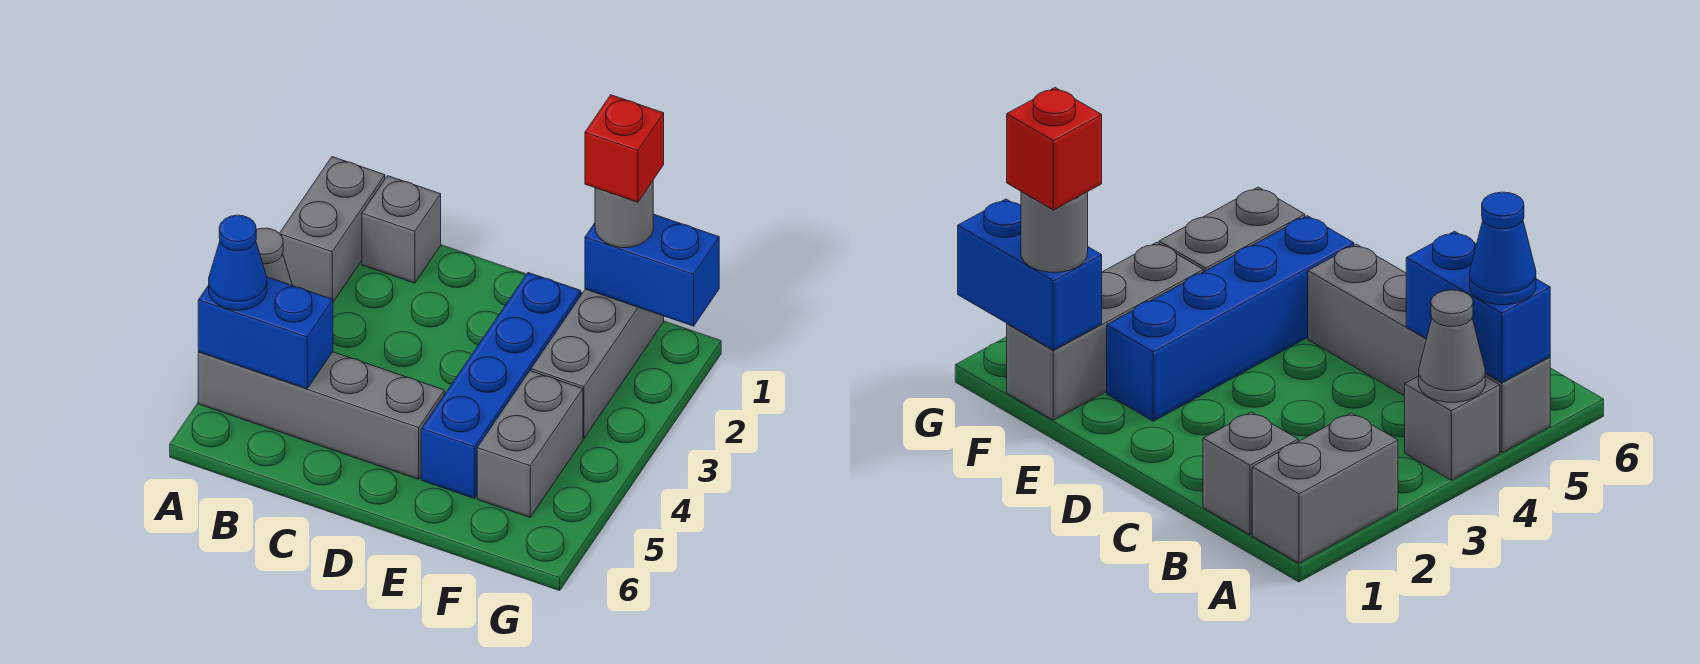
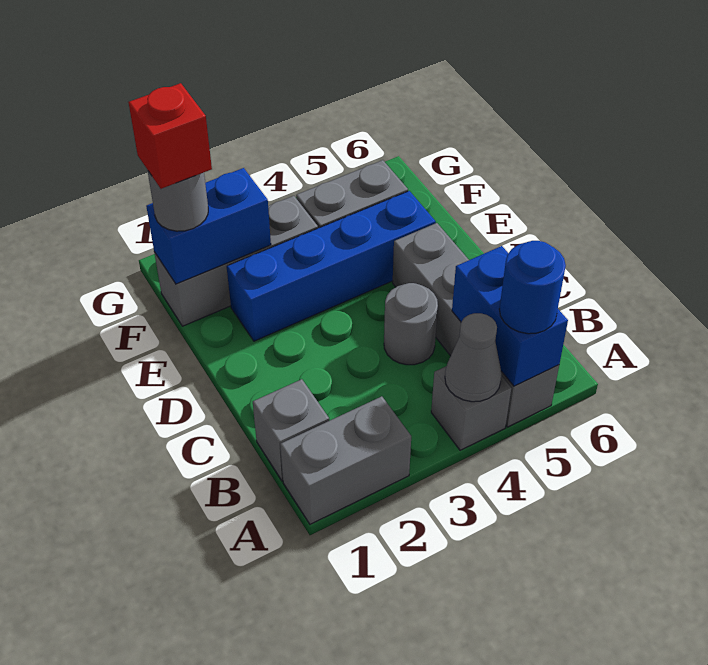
blue cone A5 level 3 -> blue round brick A5 level 3
none -> grey round brick C4 level 1
blue brick F1:G1 level 2 -> blue brick F1:F2 level 2

